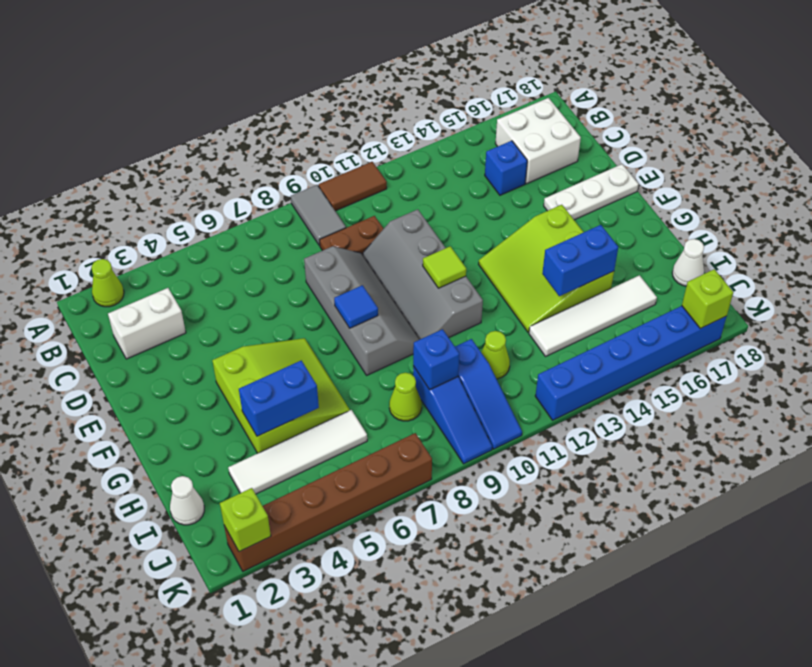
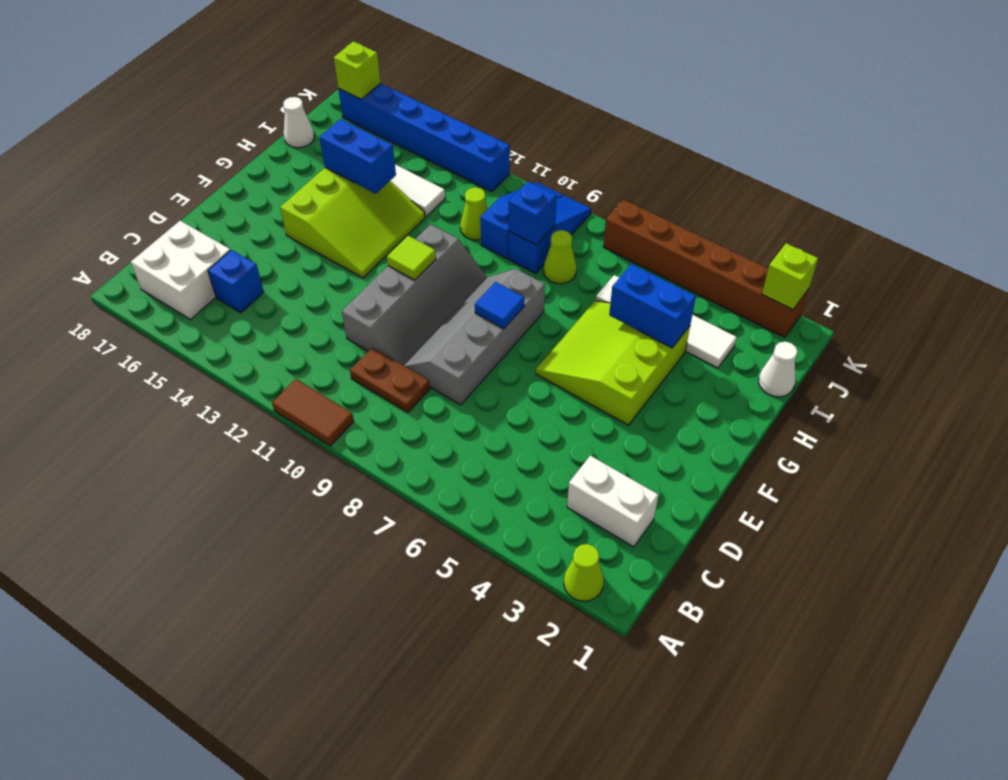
grey tile A9:B9 level 1 -> none
white plate E16:E18 level 1 -> none

